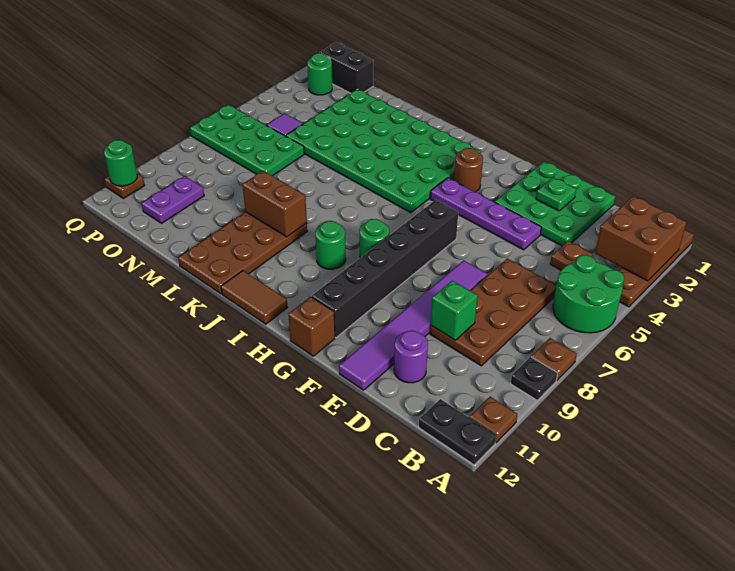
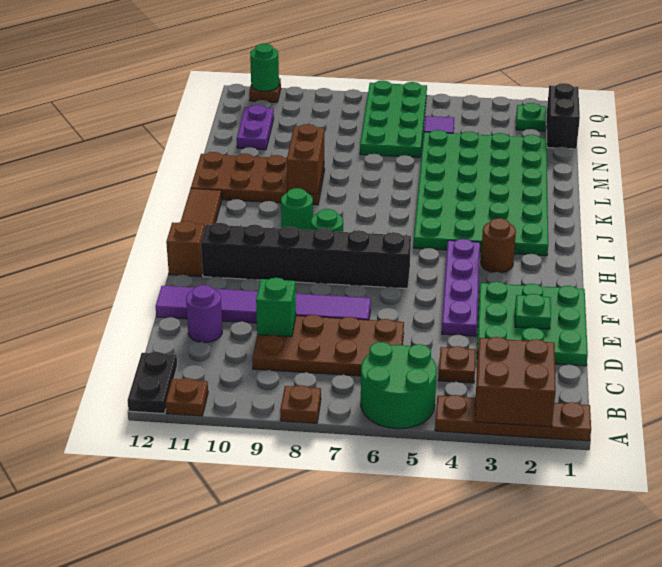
black plate A9 level 1 -> none
purple plate O10:O11 level 1 -> purple plate N11:O11 level 1
green round brick P2 level 1 -> green plate P2 level 1

